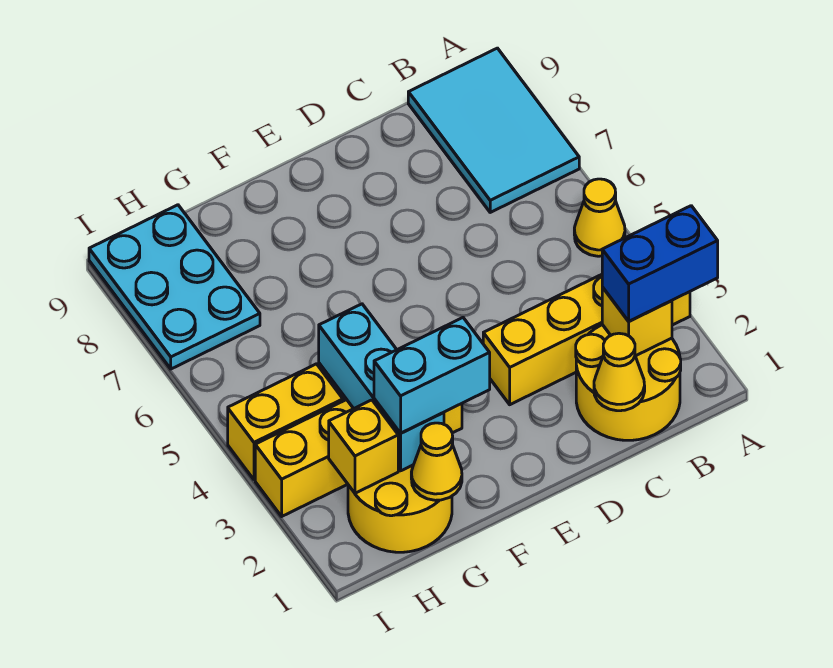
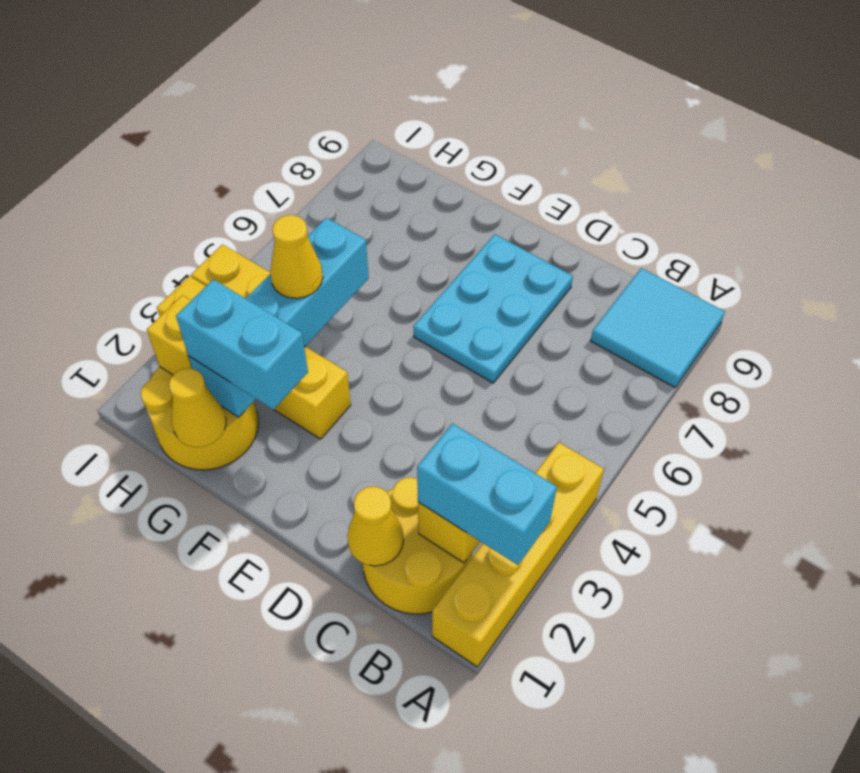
blue brick A2:B2 level 3 -> cyan brick A2:B2 level 3
yellow brick A3:D3 level 1 -> yellow brick A1:A4 level 1
yellow cone A5 level 1 -> yellow cone G4 level 3
cyan tile A7:B9 level 1 -> cyan tile A8:B9 level 1
cyan brick G2:G4 level 2 -> cyan brick G2:G5 level 2
cyan plate H7:I9 level 1 -> cyan plate D6:E8 level 1

